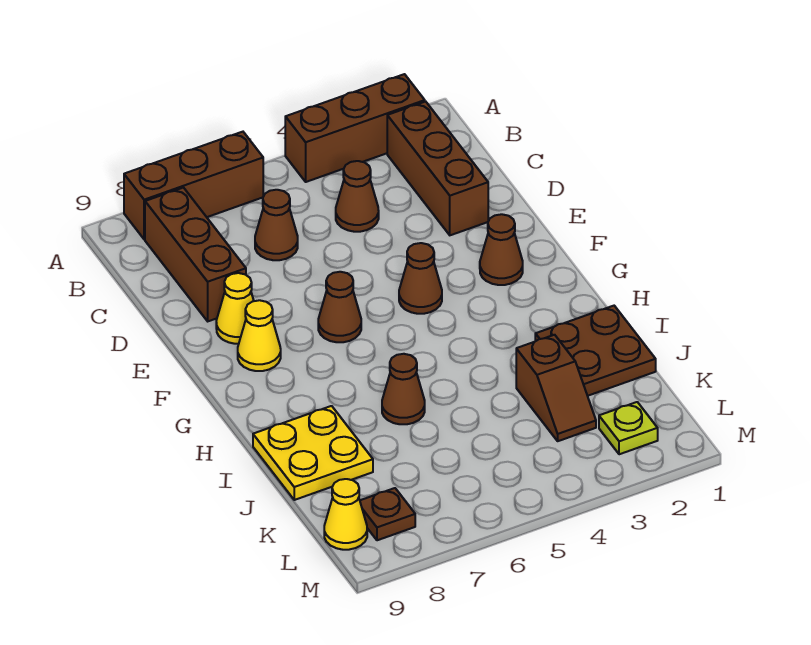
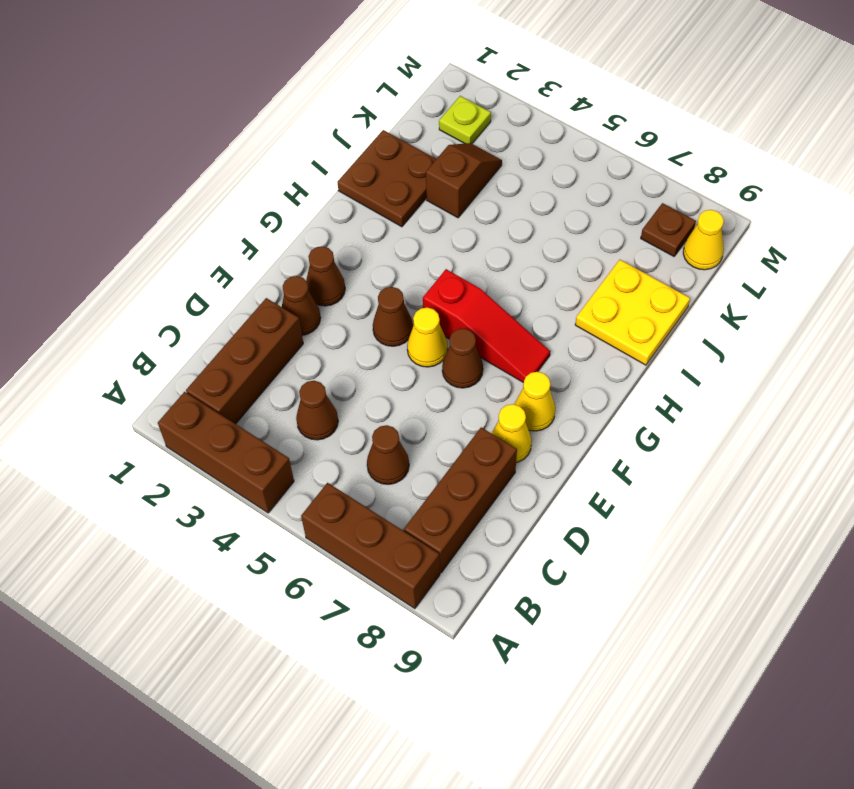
none -> yellow cone F5 level 1
none -> red slope G5:G7 level 1 top 5
brown cone I6 level 1 -> brown cone E2 level 1

